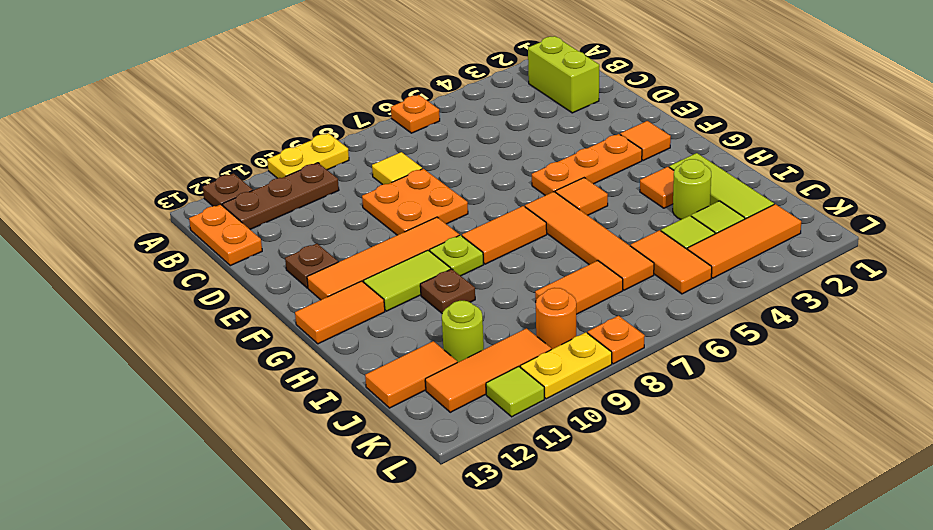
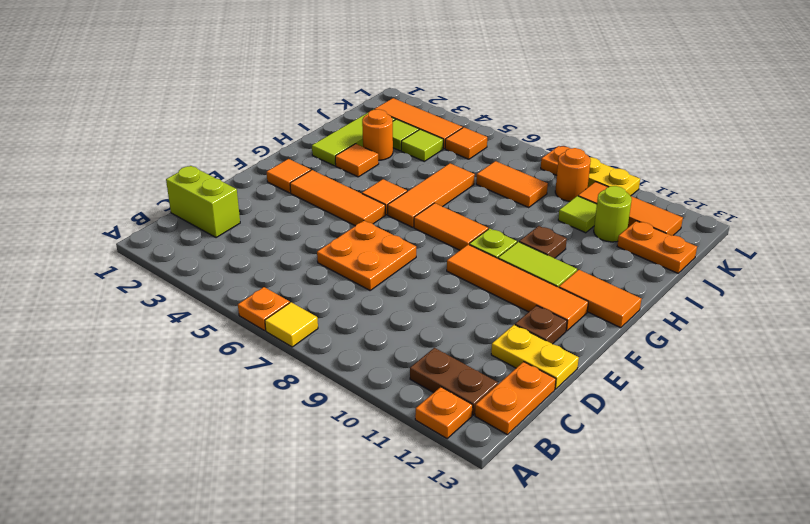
yellow plate A9:A10 level 1 -> yellow plate D12:D13 level 1
brown plate A12 level 1 -> orange plate A12 level 1
lime brick B2:C2 level 1 -> lime brick C1:C2 level 1
brown plate B10:B12 level 1 -> brown plate B11:B12 level 1
yellow tile C8 level 1 -> yellow tile A7 level 1
orange plate D8:E9 level 1 -> orange plate D6:E7 level 1
orange plate F3:F5 level 1 -> orange tile F3:F5 level 1
orange tile G6:J6 level 1 -> orange tile G6:I6 level 1
lime round brick I3 level 1 -> orange round brick I3 level 1
orange tile J5:K5 level 1 -> orange tile K5 level 1
orange tile J12:J13 level 1 -> orange plate J12:J13 level 1
lime tile L11 level 1 -> lime tile J10 level 1

